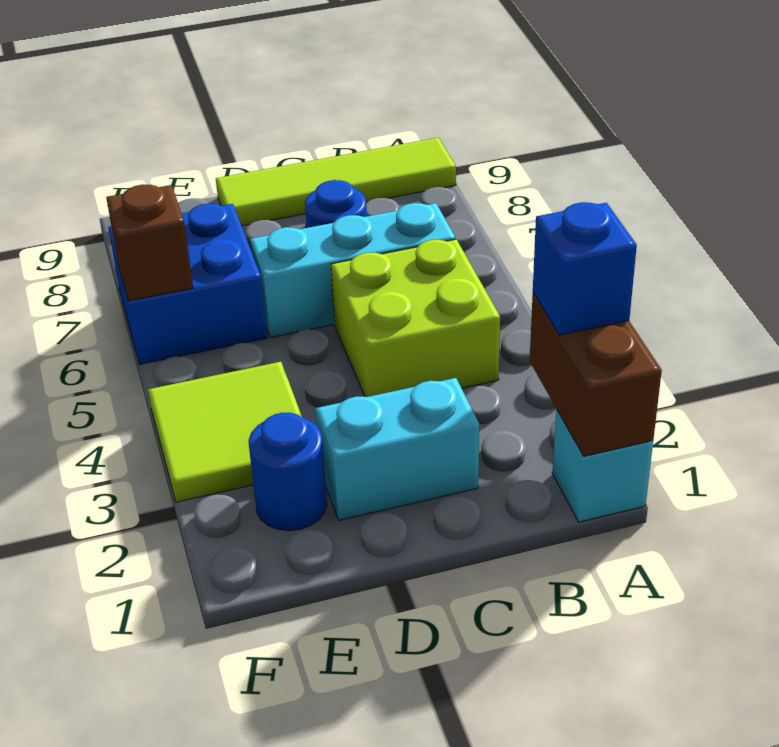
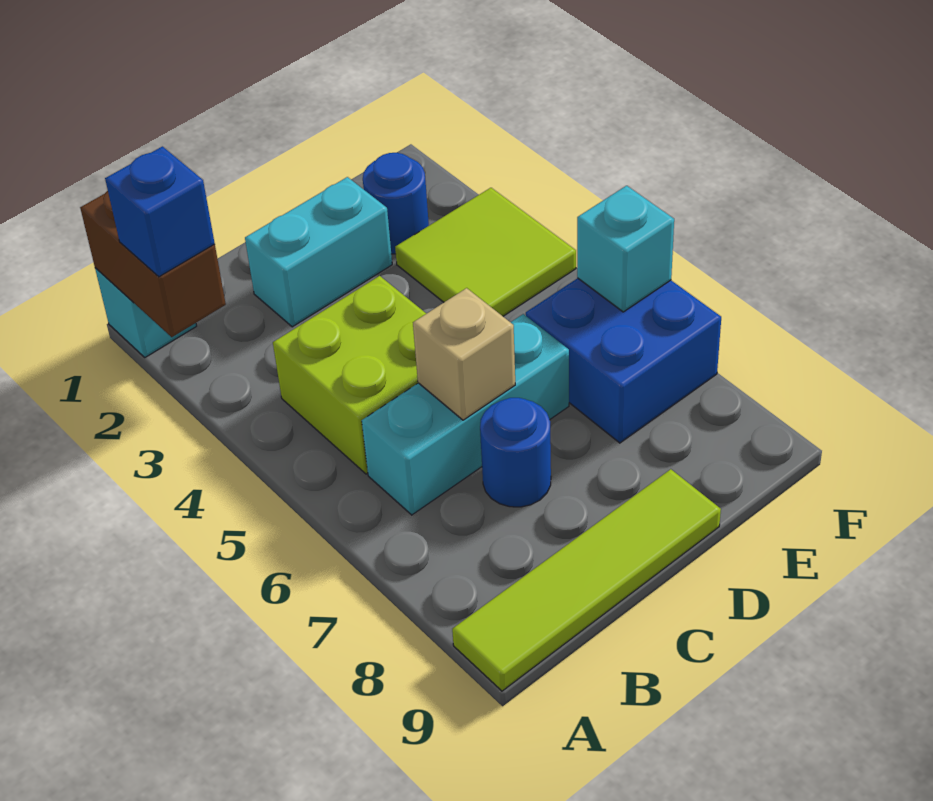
none -> tan brick C6 level 2
brown brick F6 level 2 -> cyan brick F6 level 2

